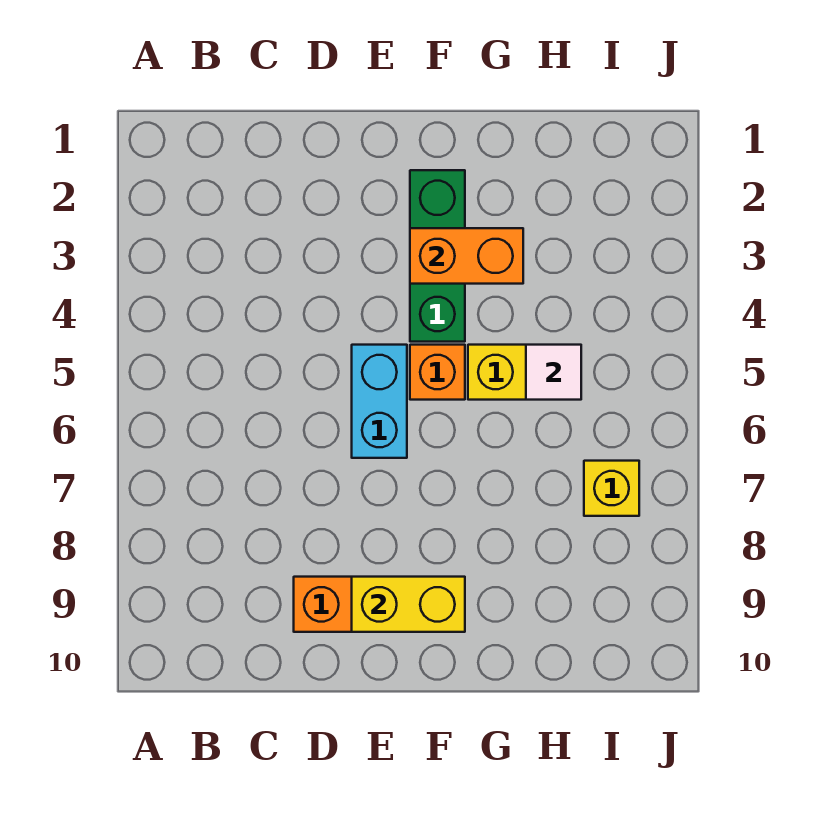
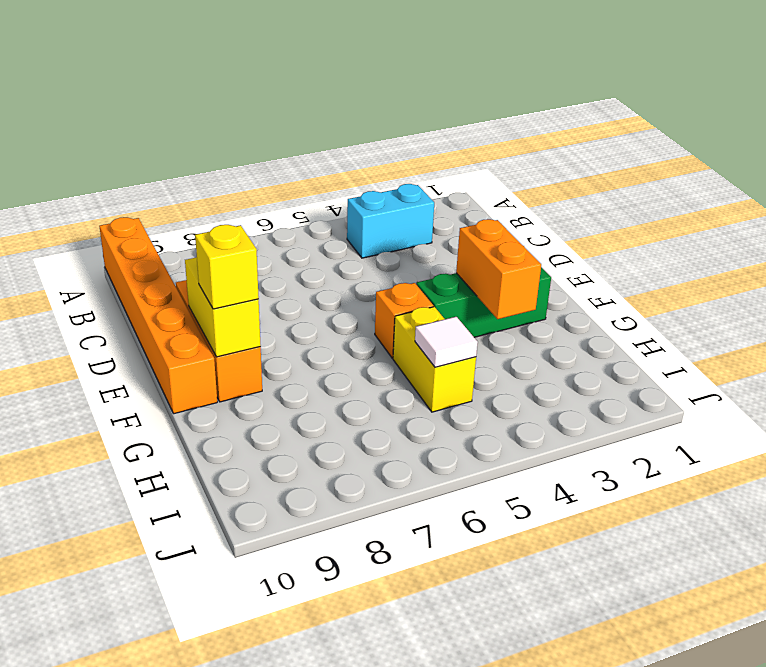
none -> orange brick A10:F10 level 1
cyan brick E5:E6 level 1 -> cyan brick B3:B4 level 1
yellow brick I7 level 1 -> yellow brick F9 level 3

